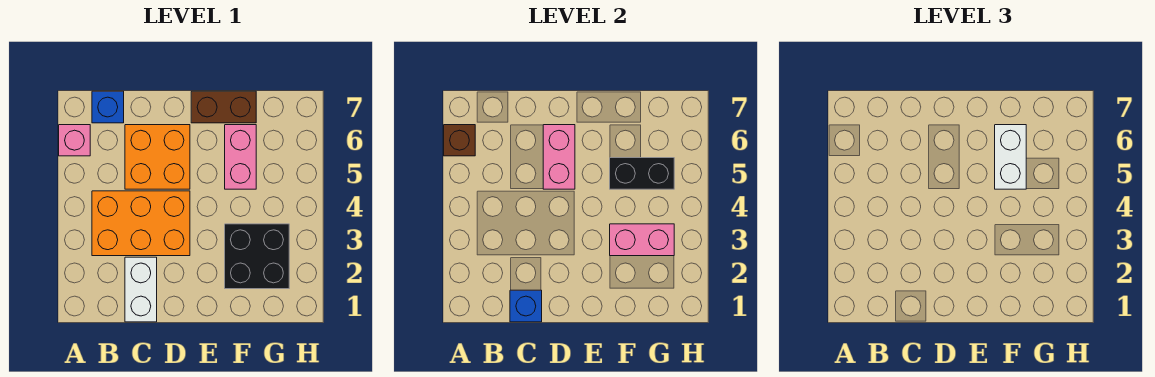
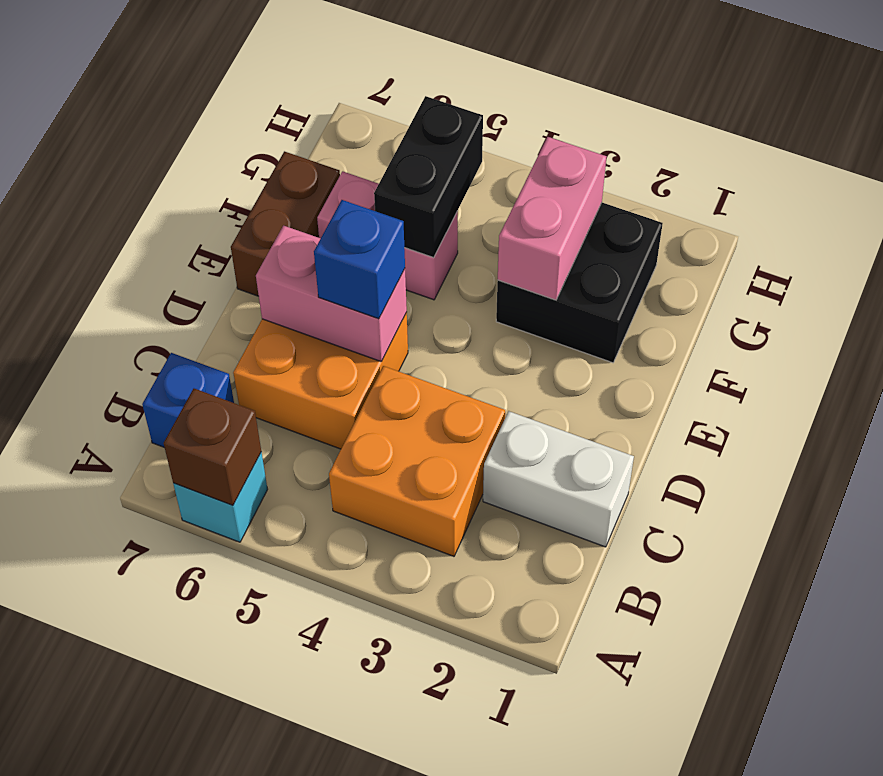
pink brick A6 level 1 -> cyan brick A6 level 1
orange brick B3:D4 level 1 -> orange brick B3:C4 level 1
blue brick C1 level 2 -> blue brick D5 level 3
white brick F5:F6 level 3 -> none

